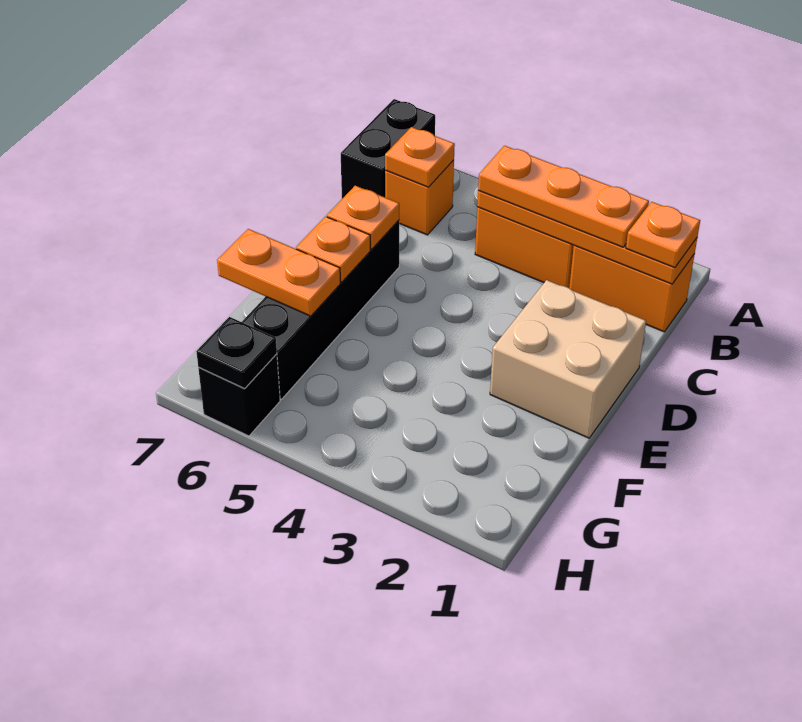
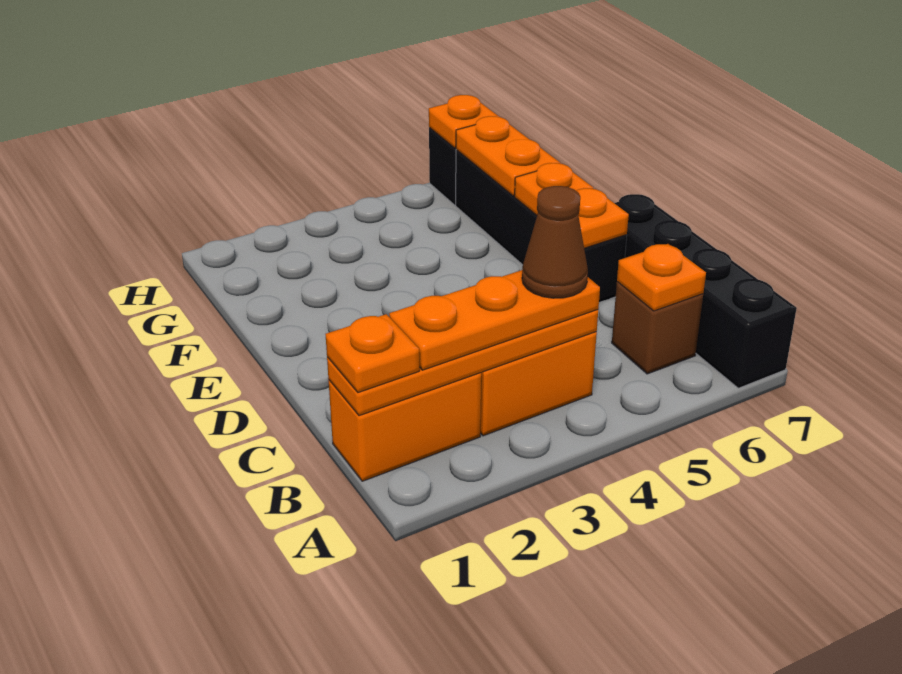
black brick A7:B7 level 1 -> black brick A7:D7 level 1
none -> brown cone B4 level 4
orange brick B6 level 1 -> brown brick B6 level 1
tan brick D1:E2 level 1 -> none
orange plate F6:F7 level 2 -> orange plate F6:G6 level 2
black plate H6 level 2 -> orange plate H6 level 2

